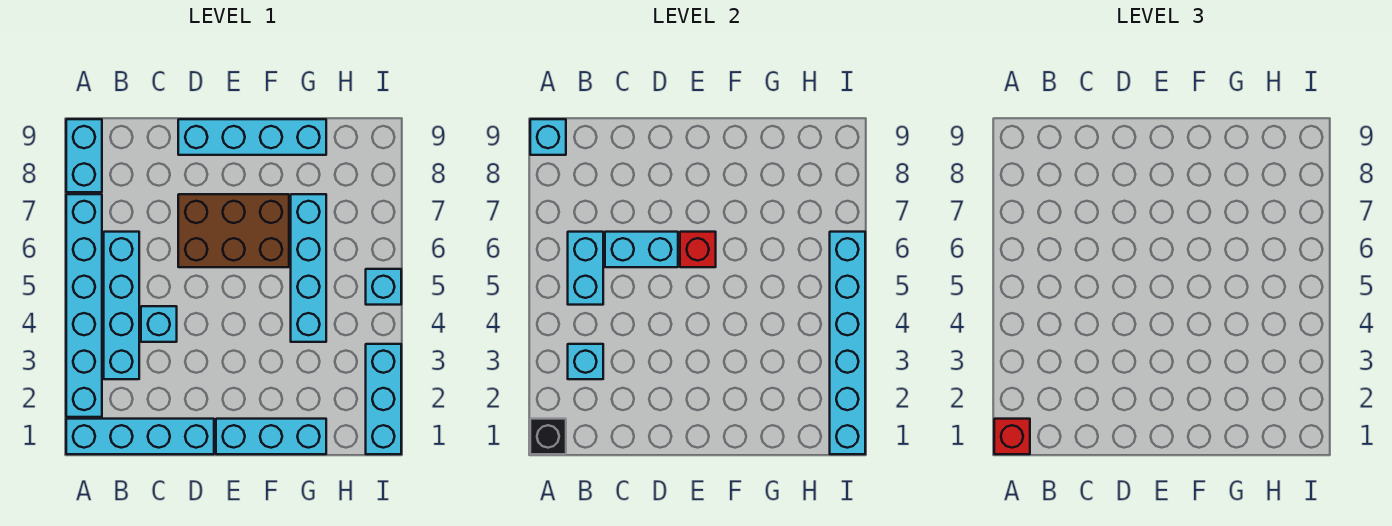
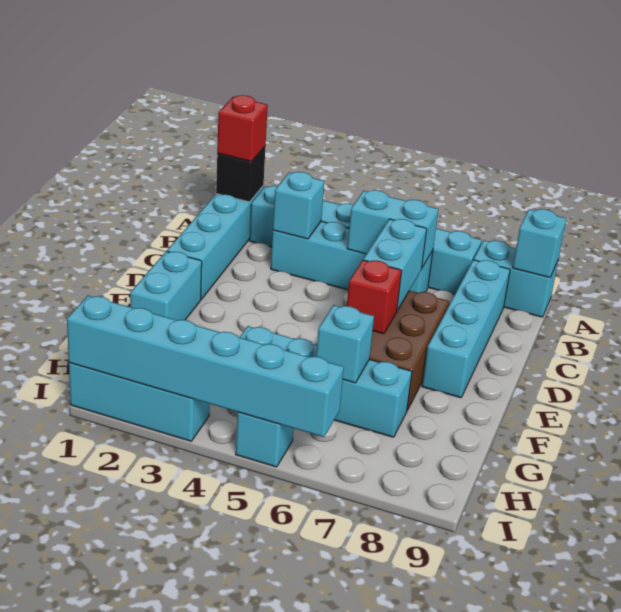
cyan brick C4 level 1 -> cyan brick G6 level 2
cyan brick D9:G9 level 1 -> cyan brick B8:E8 level 1
cyan brick E1:G1 level 1 -> cyan brick E1:F1 level 1

